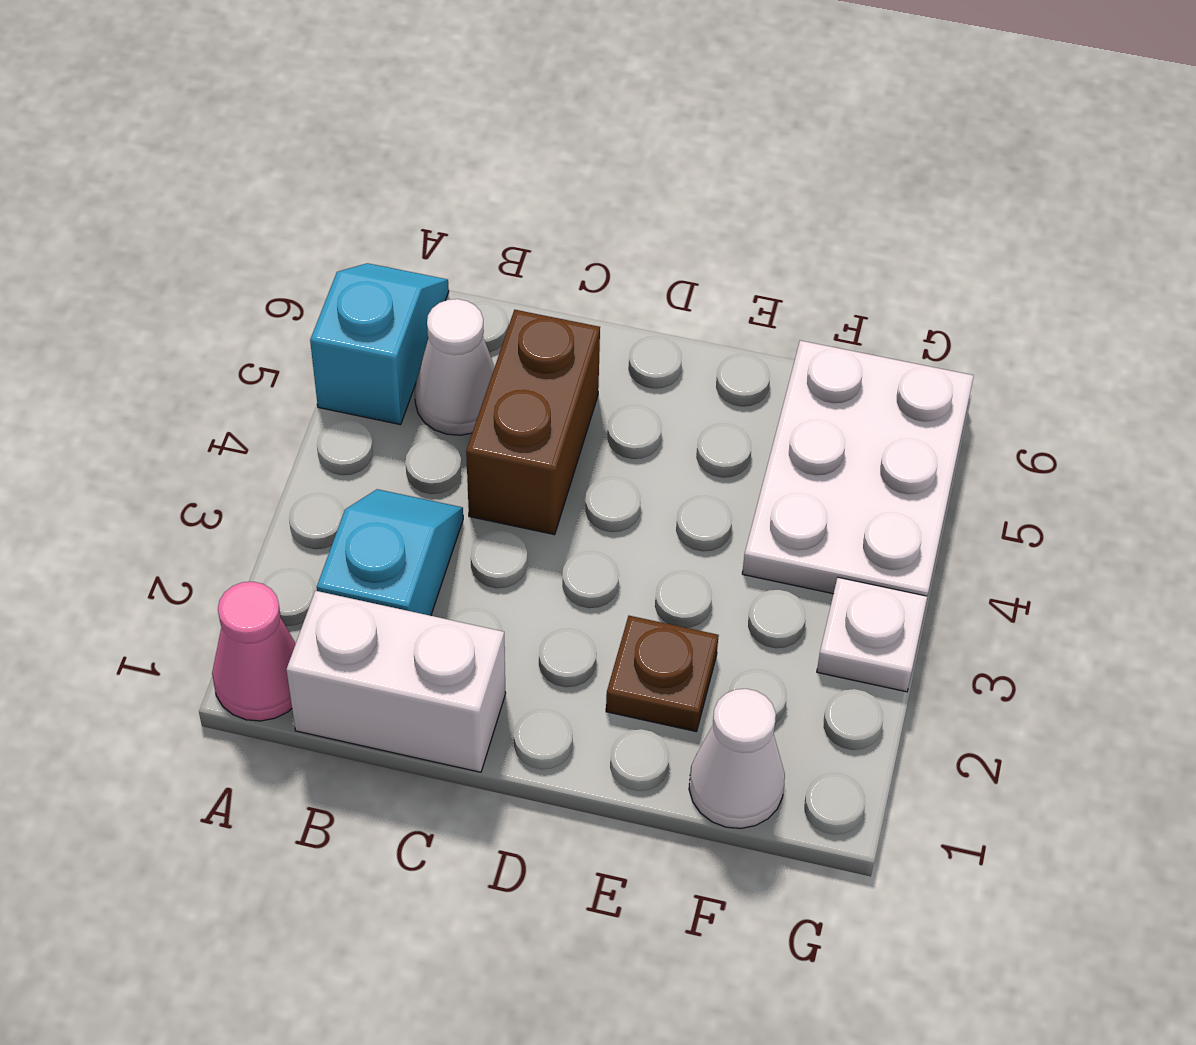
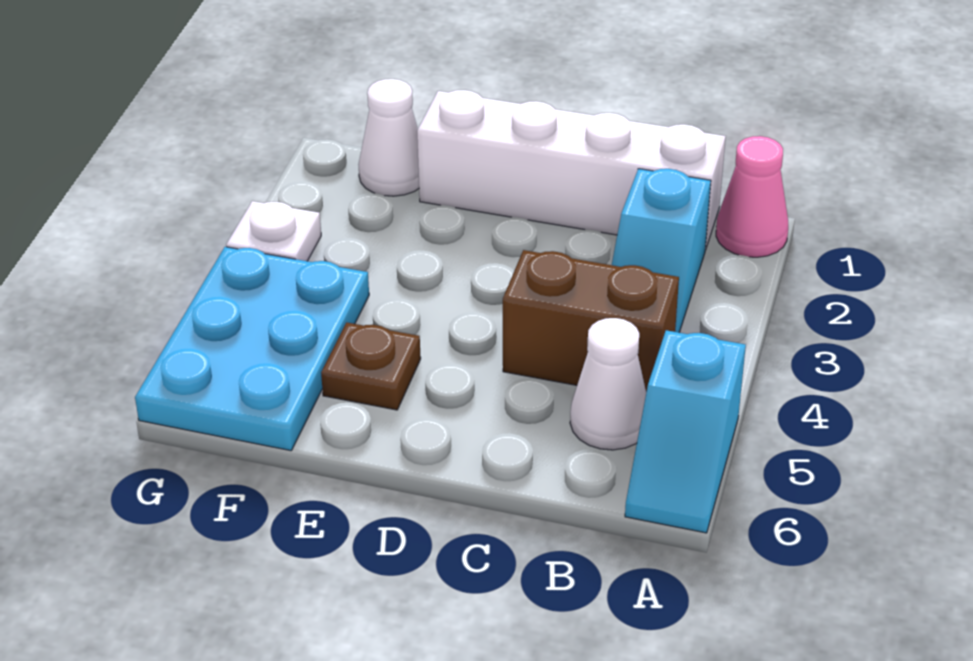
white brick B1:C1 level 1 -> white brick B1:E1 level 1
brown brick C4:C5 level 1 -> brown brick B4:C4 level 1
brown plate E2 level 1 -> brown plate E5 level 1
white plate F4:G6 level 1 -> cyan plate F4:G6 level 1

